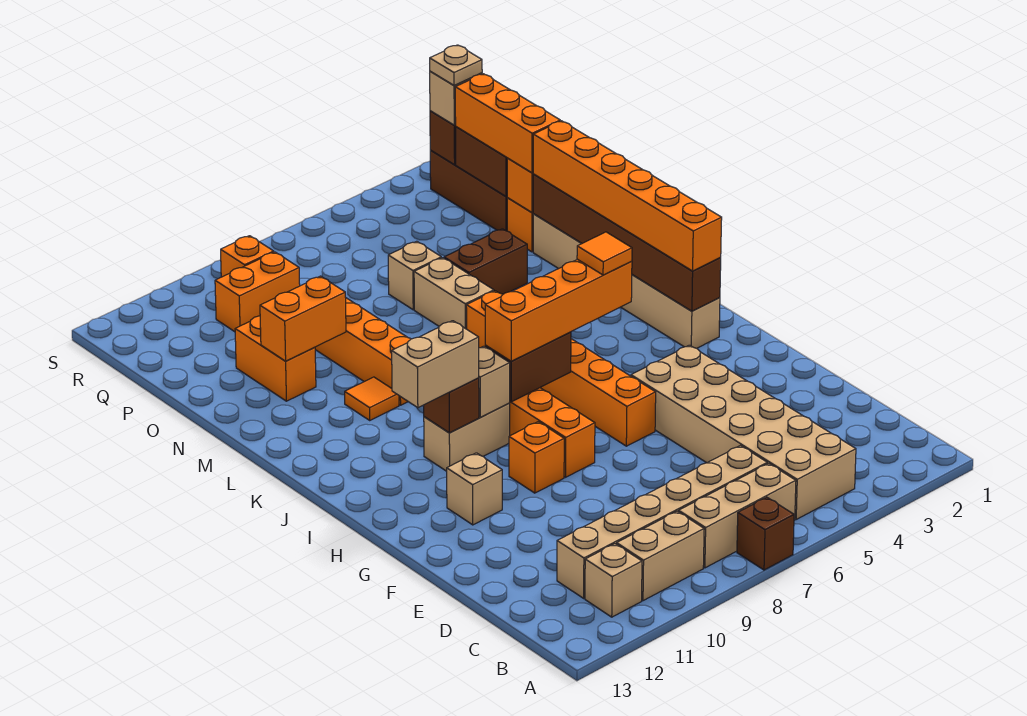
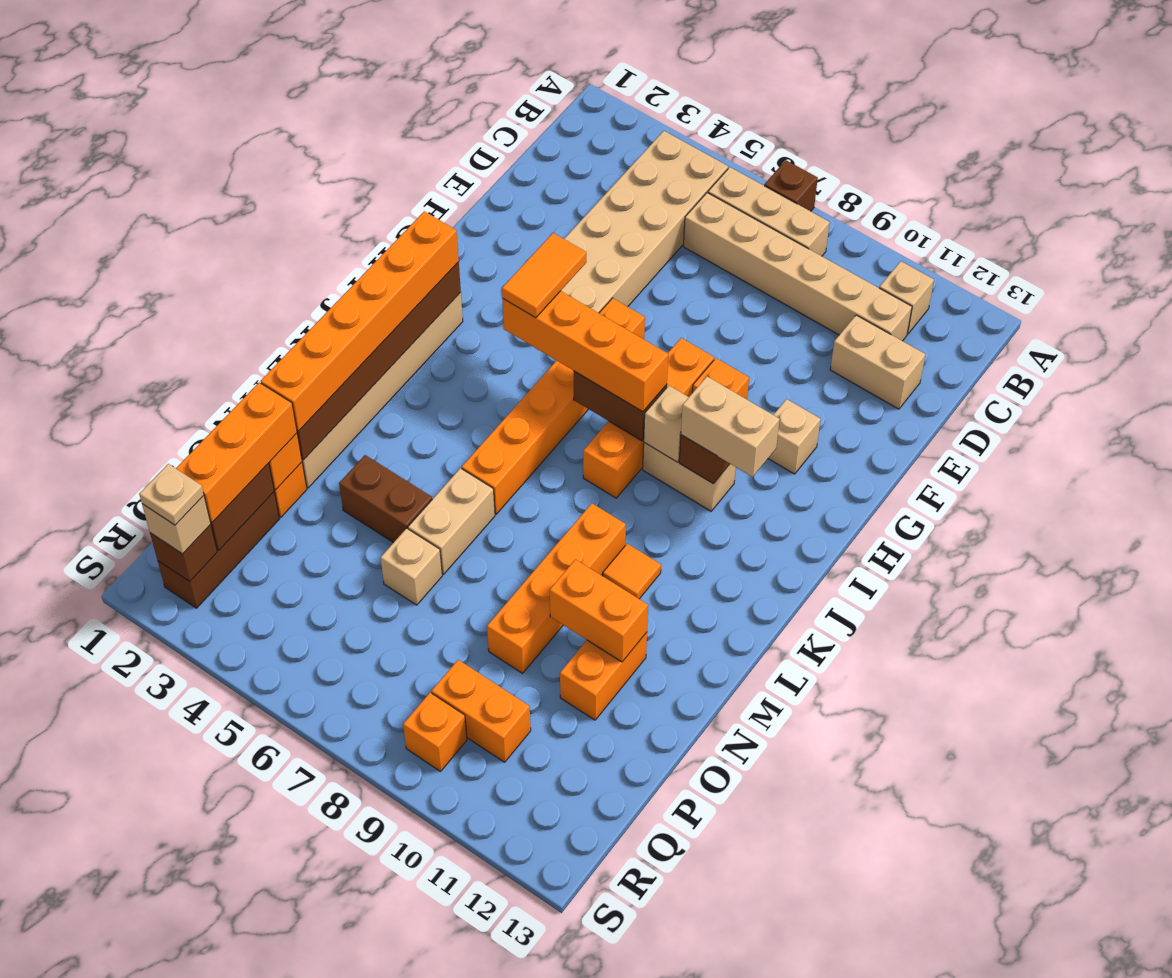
tan brick B9:B10 level 1 -> tan brick D11:D12 level 1
orange tile I5 level 4 -> orange tile H5:I5 level 4

